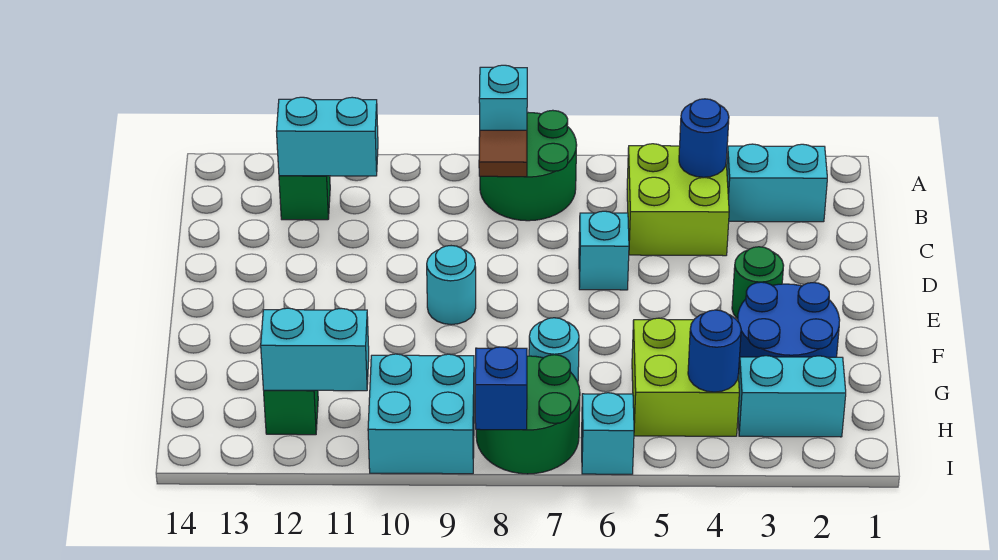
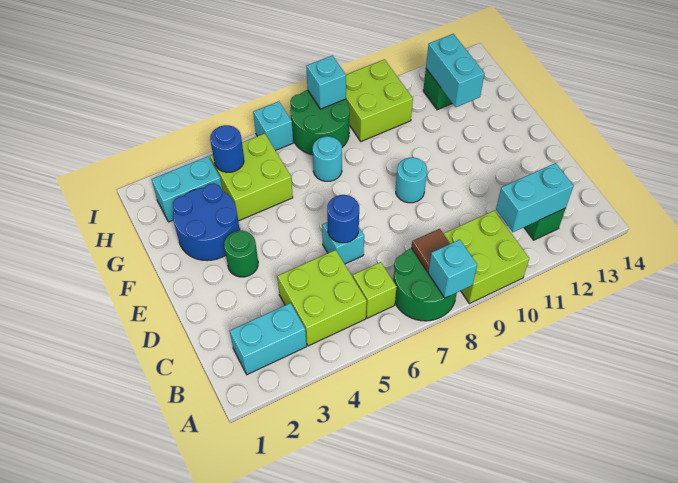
none -> lime brick A9:B10 level 1
blue round brick B4 level 2 -> blue round brick D6 level 2
none -> lime brick B6 level 1
cyan brick H9:I10 level 1 -> lime brick H9:I10 level 1
cyan brick H11:H12 level 2 -> cyan brick G12:H12 level 2
blue brick I8 level 2 -> cyan brick I8 level 2

